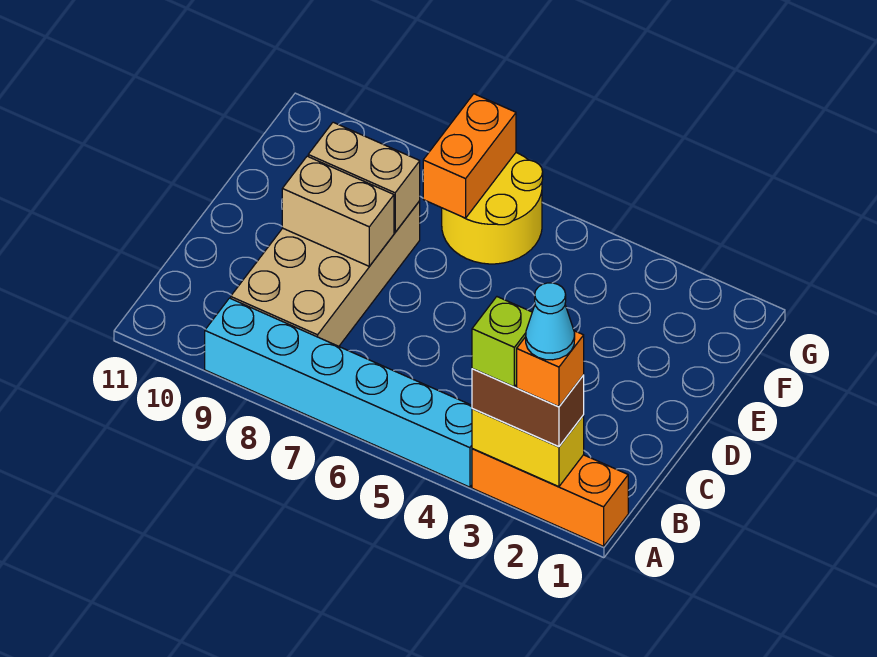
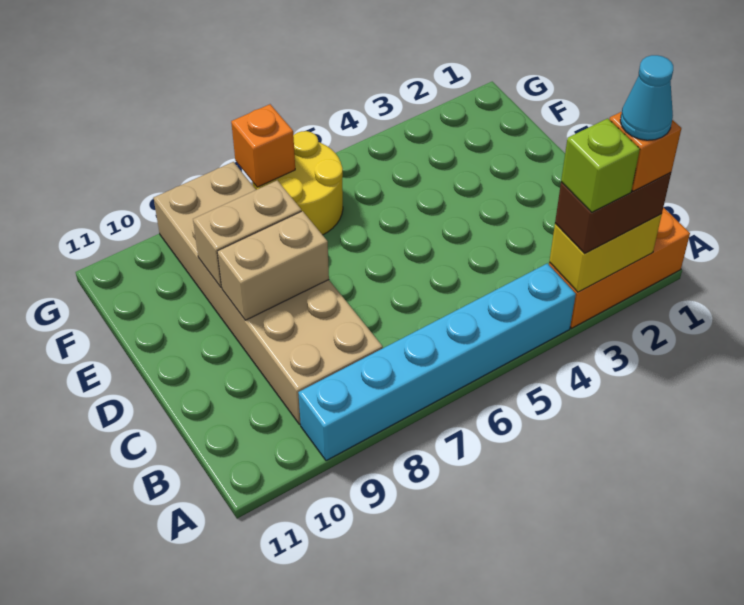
tan brick B8:E9 level 1 -> tan brick B8:G9 level 1
orange brick F7:G7 level 2 -> orange brick G7 level 2

